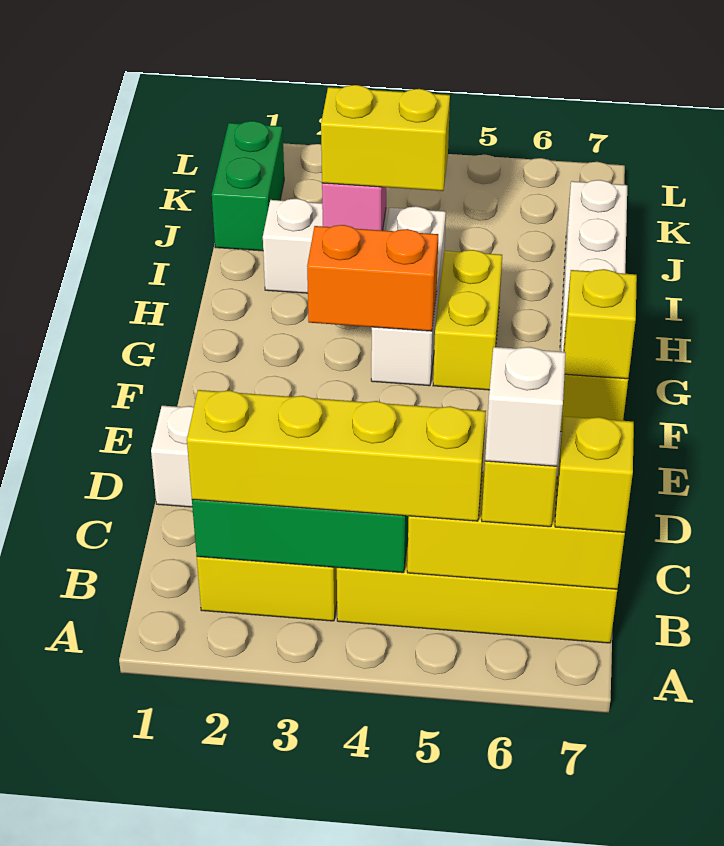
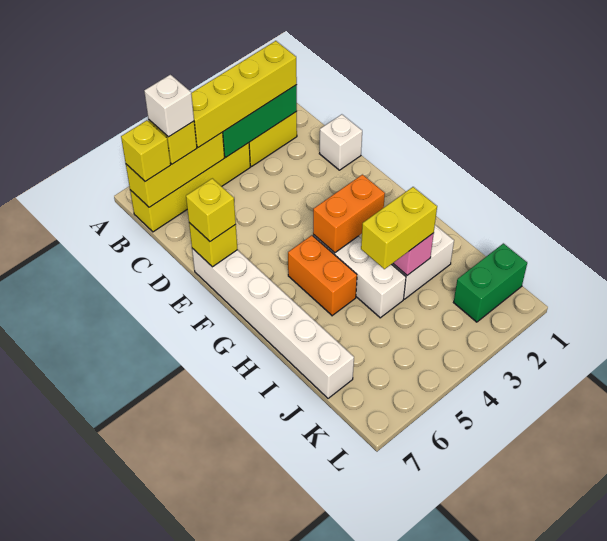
yellow brick G5:H5 level 1 -> orange brick G5:H5 level 1
green brick J1:K1 level 1 -> green brick K1:K2 level 1

